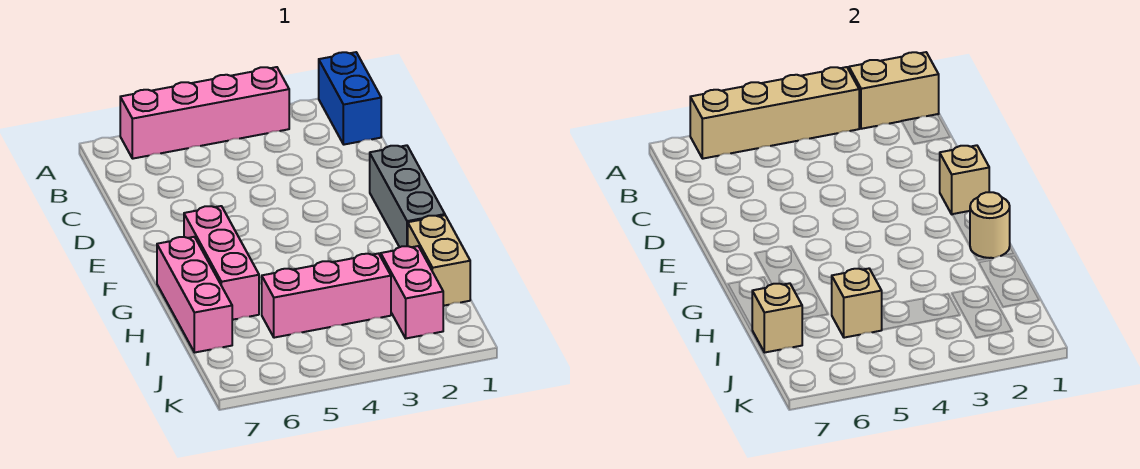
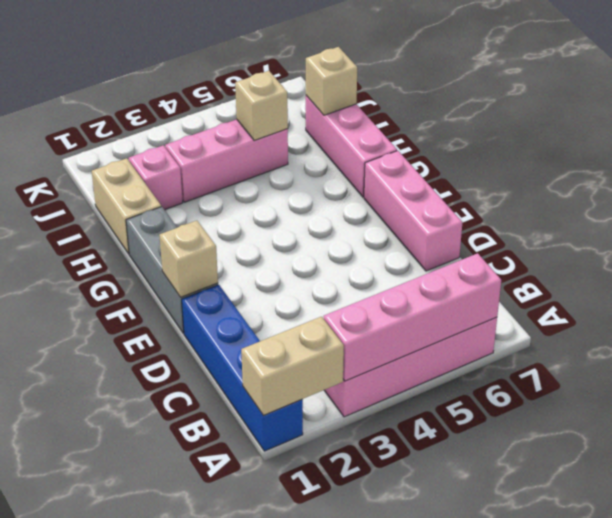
blue brick A1:B1 level 1 -> blue brick A1:D1 level 1
tan brick A3:A6 level 2 -> pink brick A3:A6 level 2
pink brick F6:H6 level 1 -> pink brick D7:F7 level 1
tan round brick G1 level 2 -> none
pink brick I2:J2 level 1 -> pink brick I2 level 1

